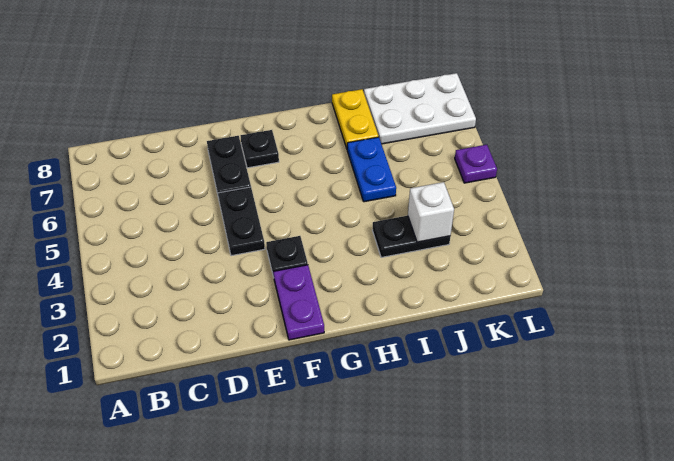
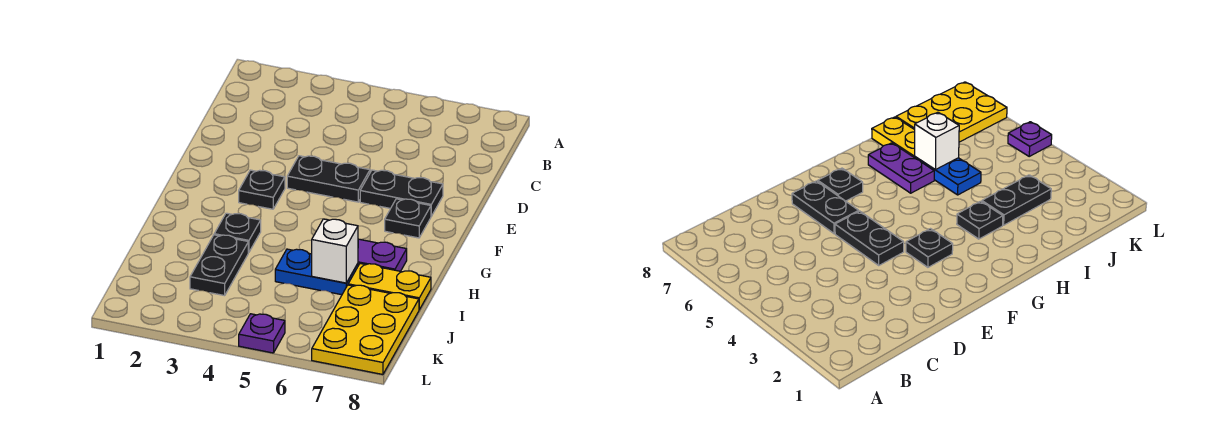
purple plate F1:F2 level 1 -> purple plate H6:H7 level 1
none -> black plate H3 level 1
white brick J3 level 2 -> white brick I6 level 2
white plate J7:L8 level 1 -> yellow plate J7:L8 level 1

